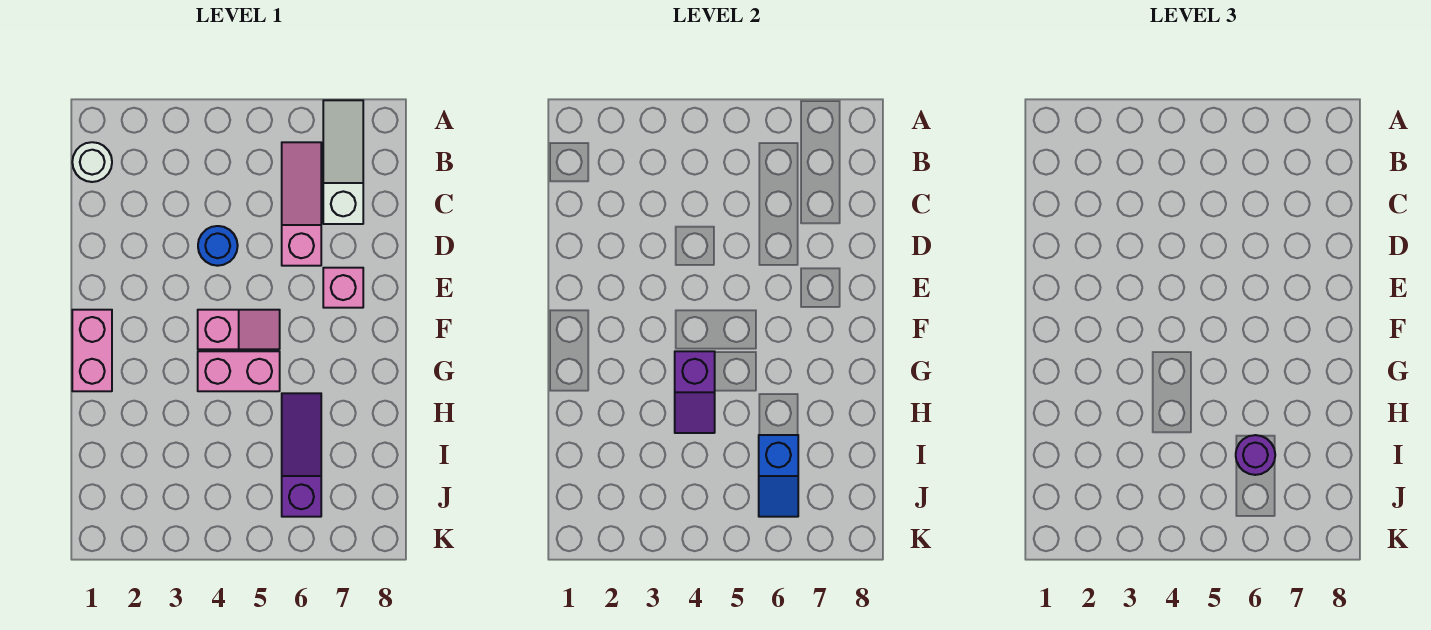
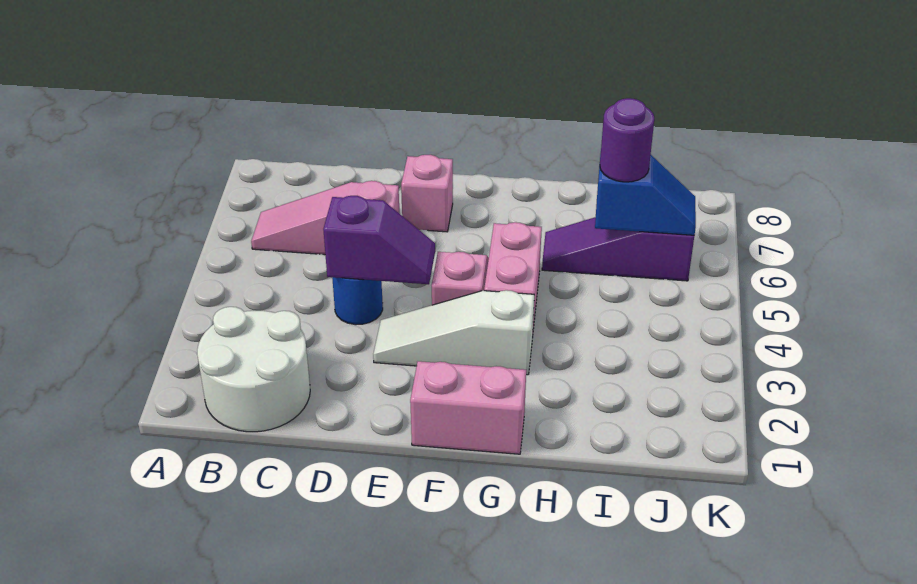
white slope A7:C7 level 1 top C -> white slope E3:G3 level 1 top G
white round brick B1 level 1 -> white round brick B1:C2 level 1
purple slope G4:H4 level 2 top G -> purple slope D4:E4 level 2 top D

